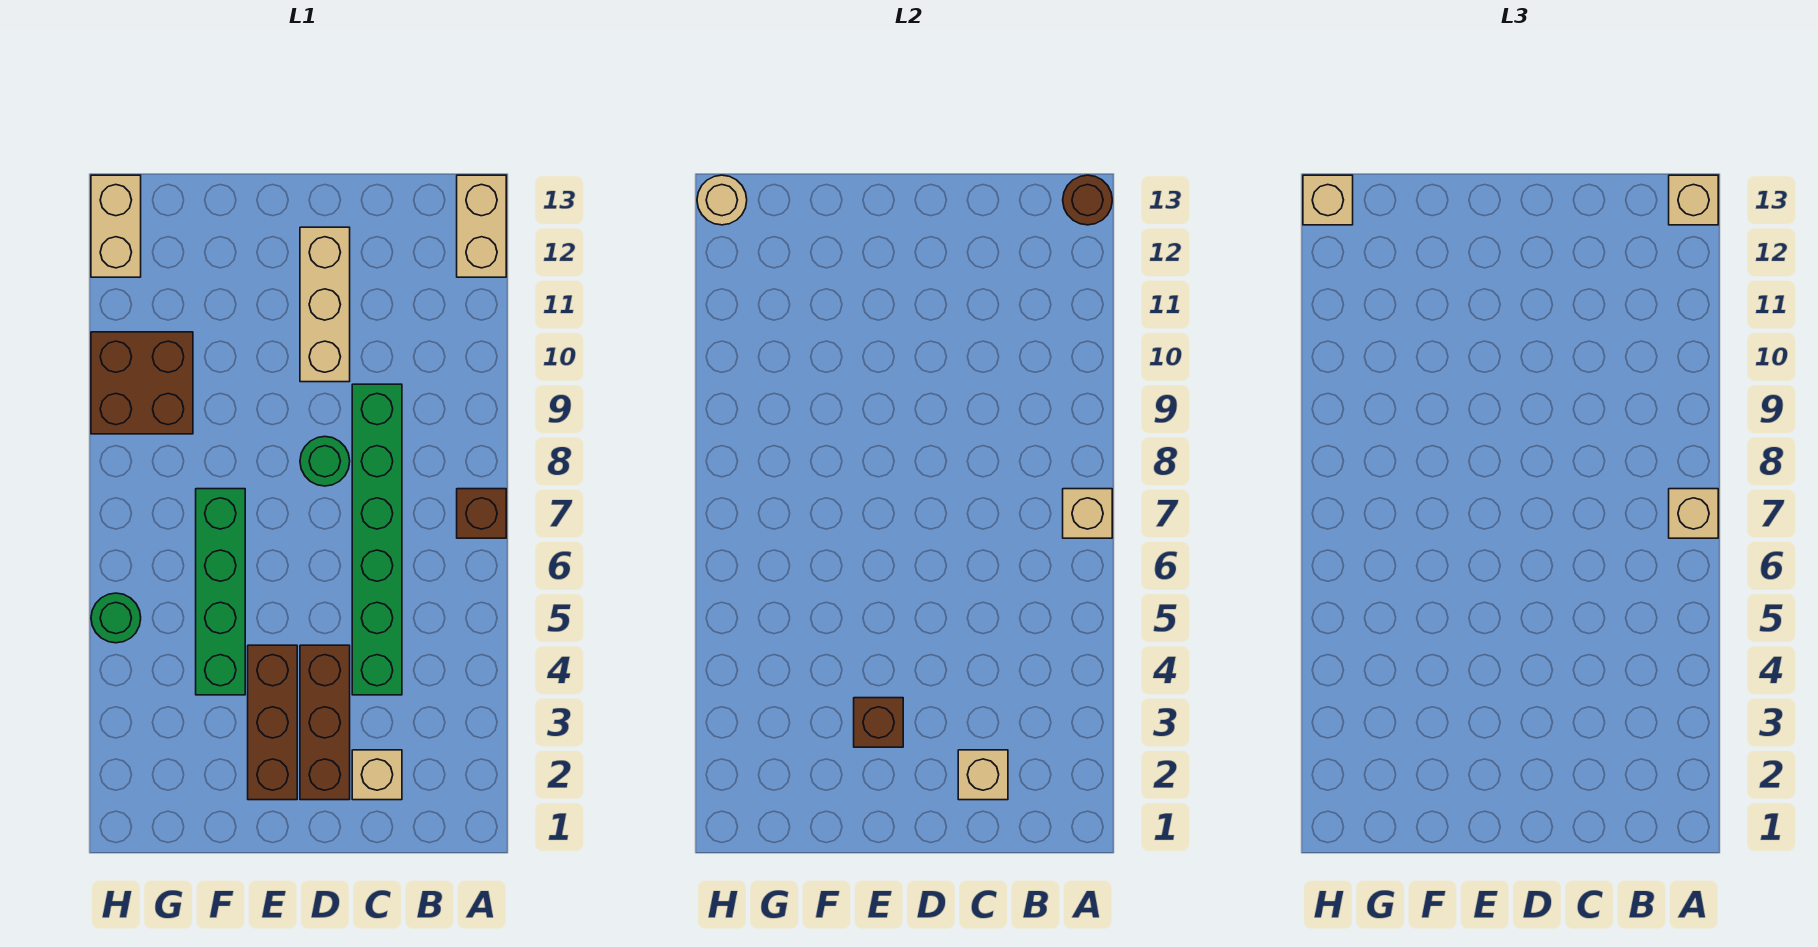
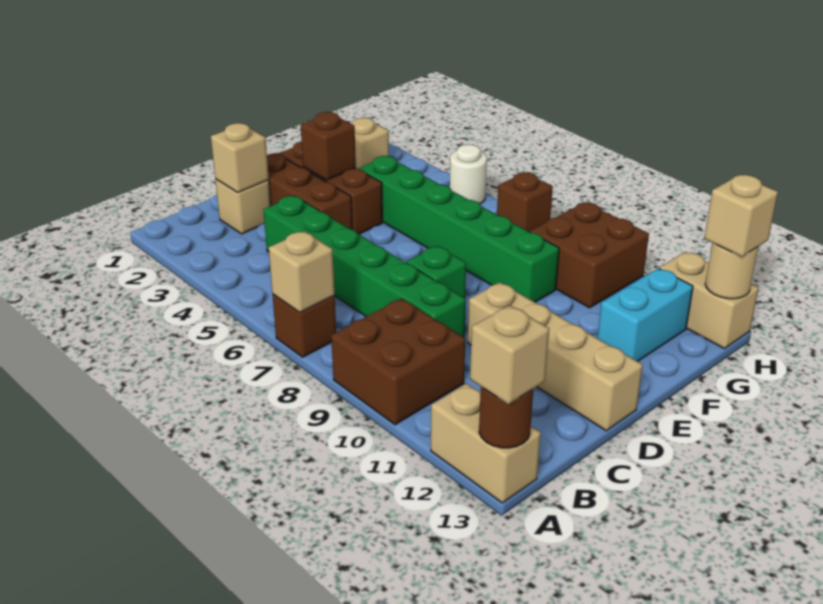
tan brick A7 level 3 -> tan brick G2 level 1
none -> brown brick A9:B10 level 1
green round brick D8 level 1 -> green brick D8 level 1
tan brick D10:D12 level 1 -> tan brick D10:D13 level 1
green brick F4:F7 level 1 -> green brick F4:F9 level 1
none -> cyan brick F12:G12 level 1
green round brick H5 level 1 -> white round brick H5 level 1
none -> brown brick H7 level 1

